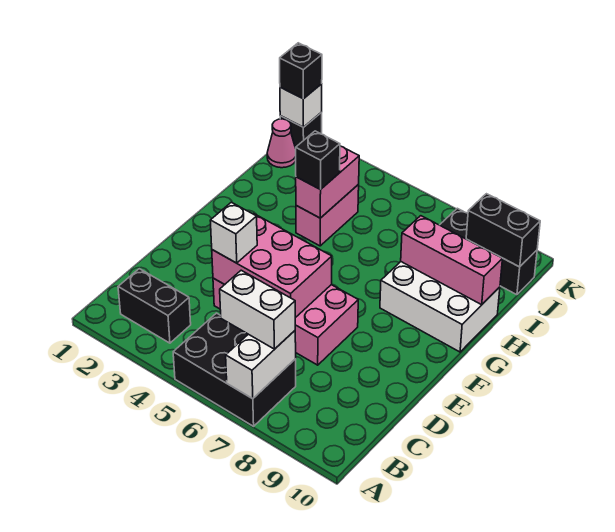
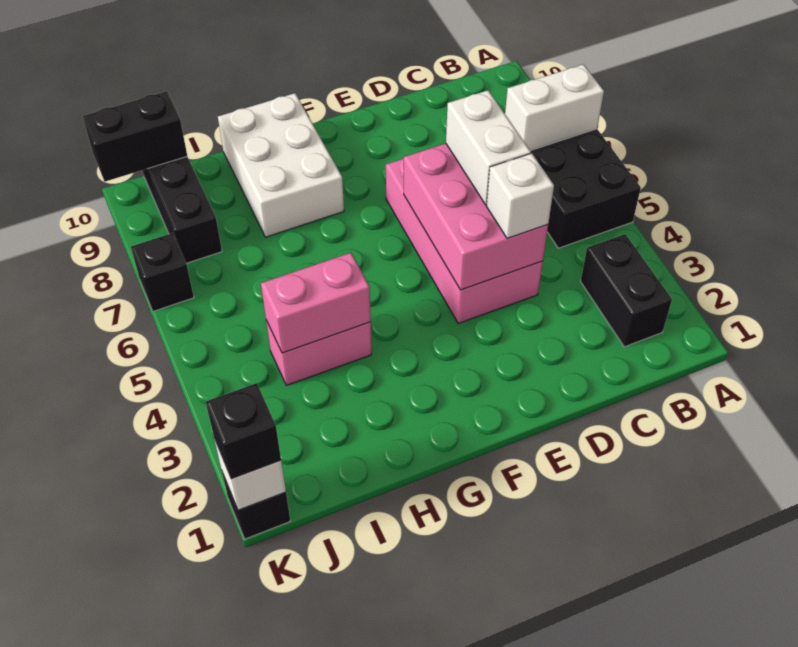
white brick B6:B7 level 3 -> white brick D5:D6 level 3
black brick H4 level 3 -> black brick K7 level 1
pink brick H8:H10 level 2 -> none
pink cone J1 level 1 -> none
black brick J9:J10 level 2 -> black brick J10:K10 level 2

